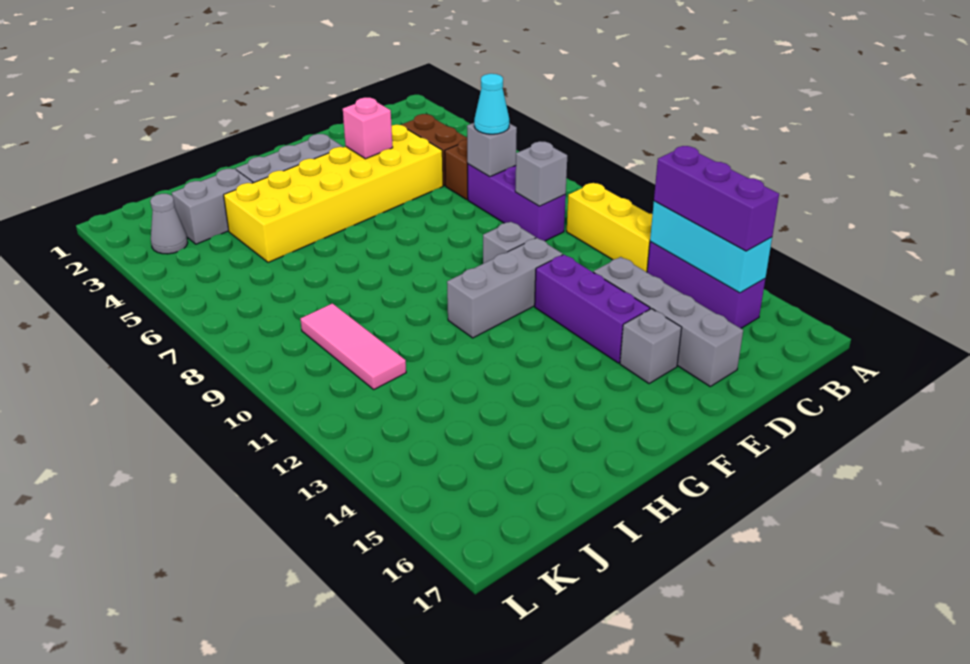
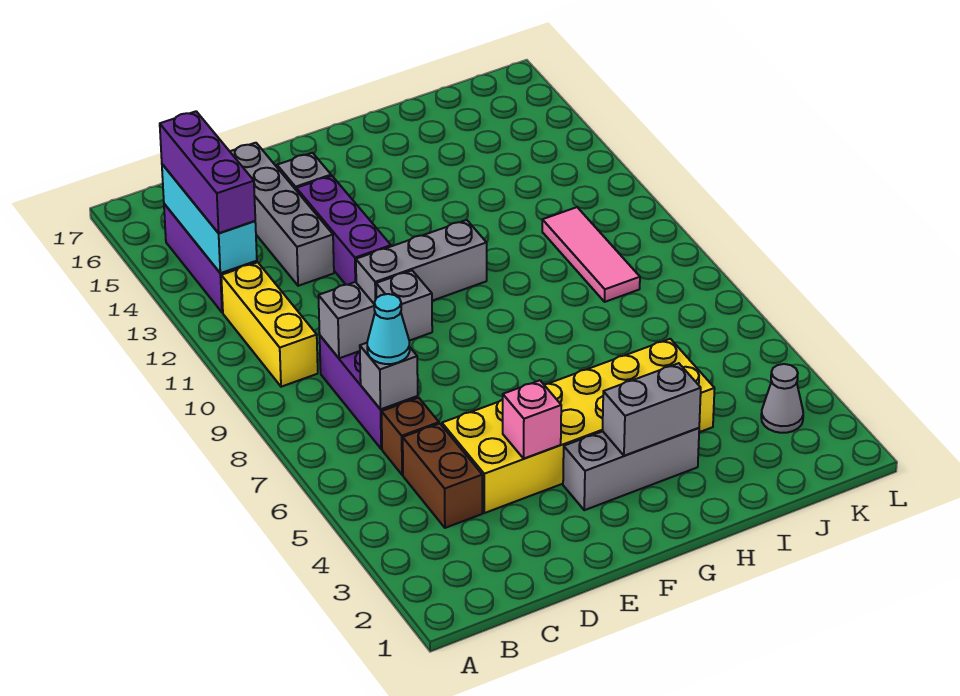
grey brick I3:J3 level 1 -> grey brick G3:H3 level 2

